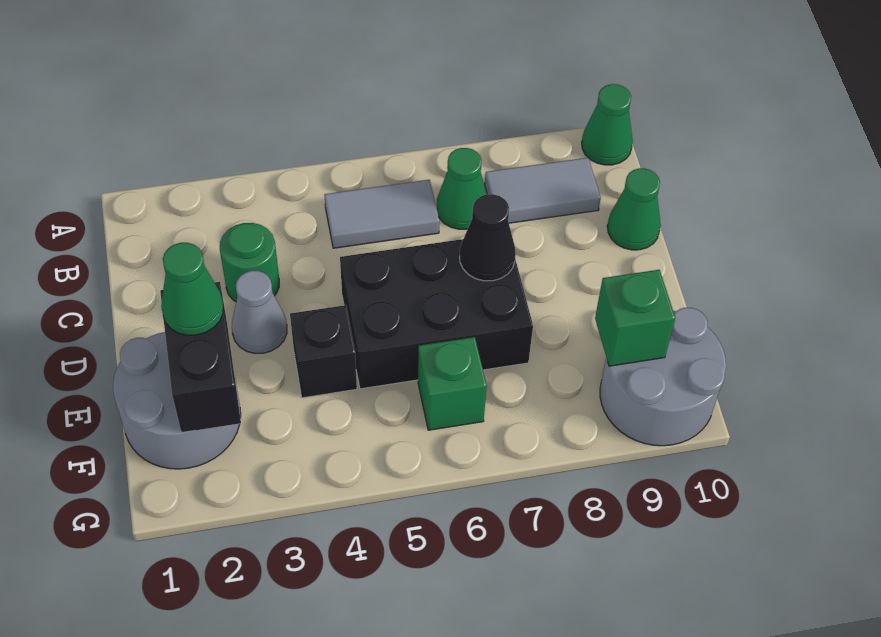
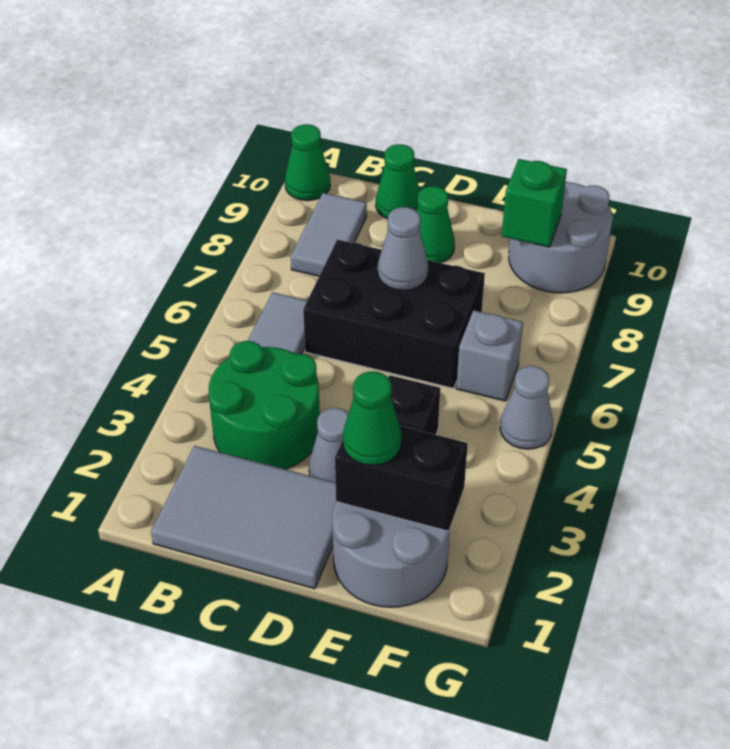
none -> grey tile B1:D2 level 1
green cone B7 level 1 -> green cone D9 level 1
green round brick C3 level 1 -> green round brick B3:C4 level 1
black brick D5:E7 level 1 -> black brick C6:E7 level 1
black cone D7 level 2 -> grey cone D7 level 2
green brick F6 level 1 -> grey brick F6 level 1
none -> grey cone G5 level 1

